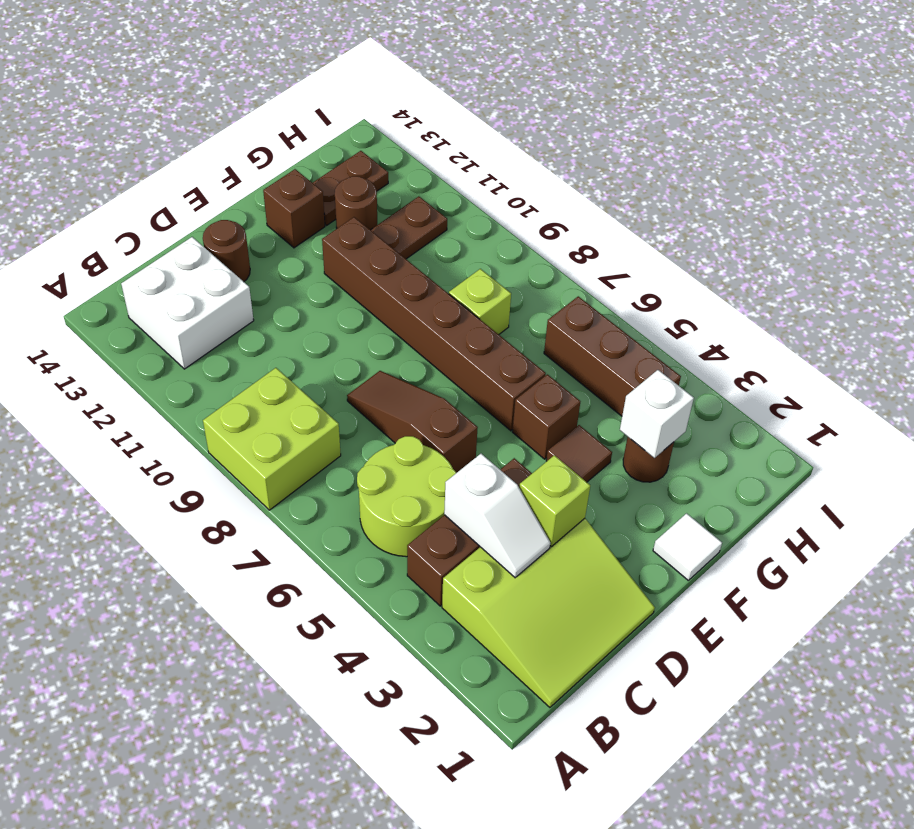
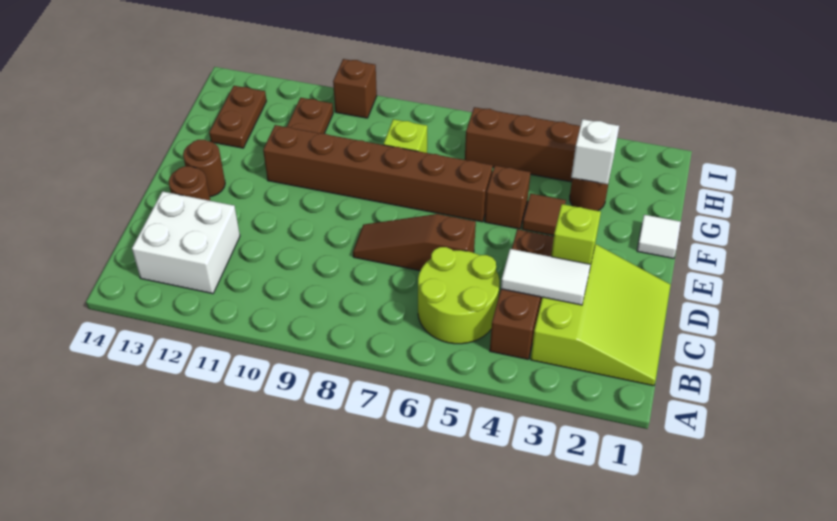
lime brick A8:B9 level 1 -> none
white slope C3:C4 level 2 top 4 -> white tile C3:C4 level 2
brown brick F13 level 1 -> brown brick I10 level 1
brown round brick G12 level 1 -> brown round brick E13 level 1

